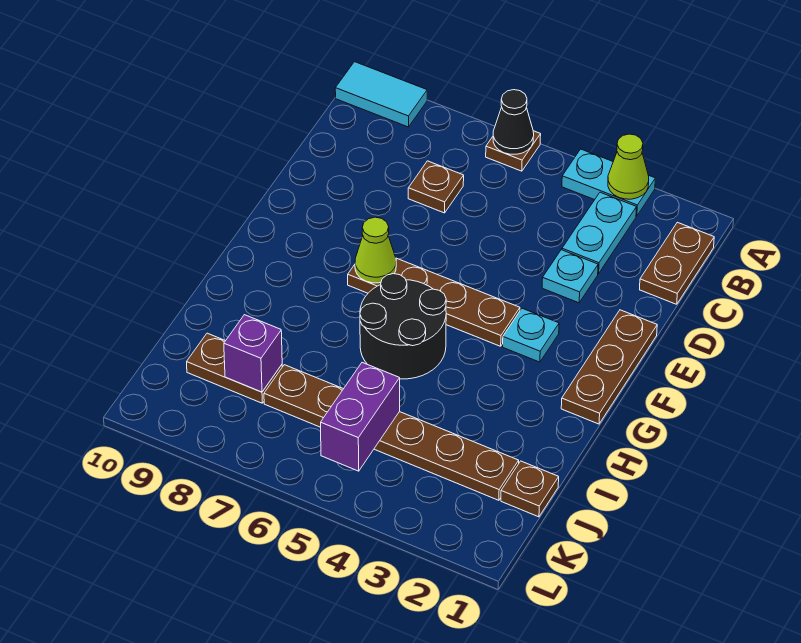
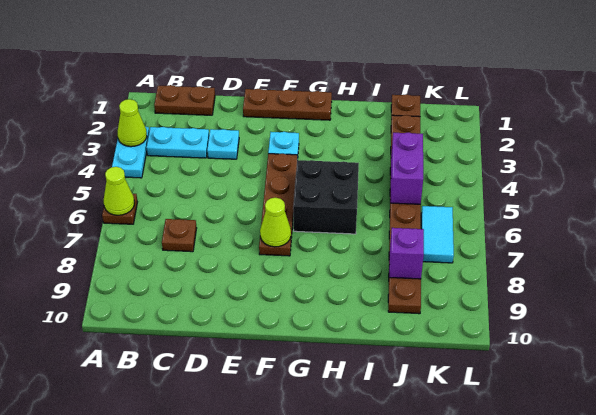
black cone A6 level 2 -> lime cone A6 level 2
cyan tile A9:A10 level 1 -> cyan tile K6:K7 level 1
black round brick G5:H6 level 1 -> black brick G5:H6 level 1
purple brick J5:K5 level 2 -> purple brick J4:J5 level 2

